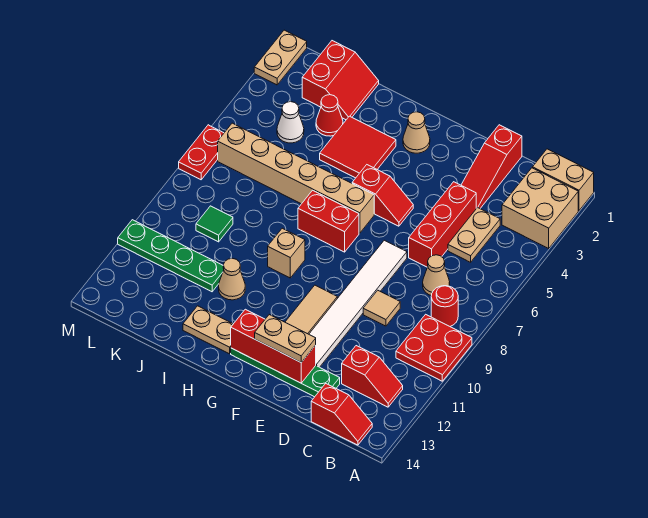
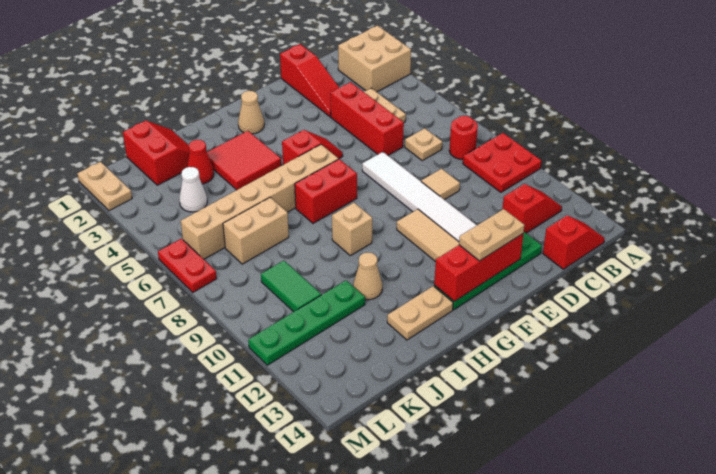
tan brick A1:B1 level 1 -> tan brick J7:K7 level 1
tan cone C7 level 1 -> tan plate C7 level 1
green tile K9 level 1 -> green tile K9:K10 level 1

